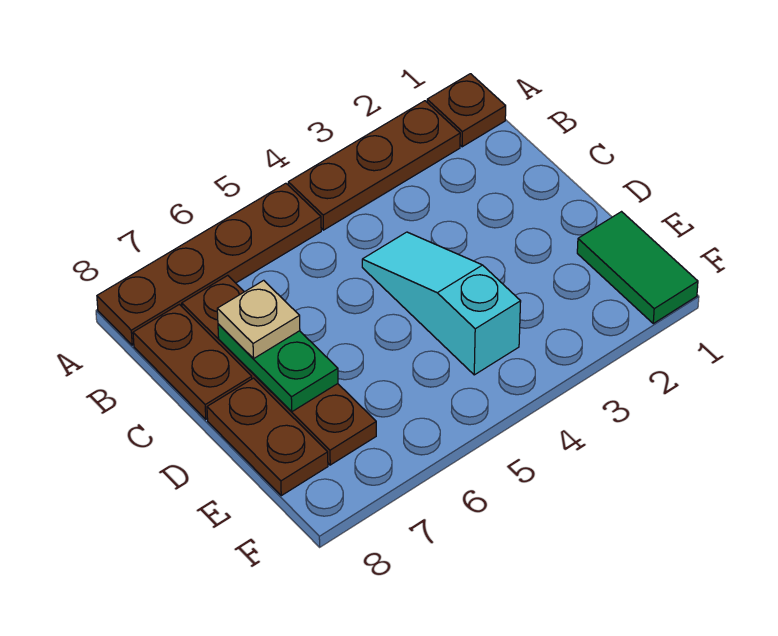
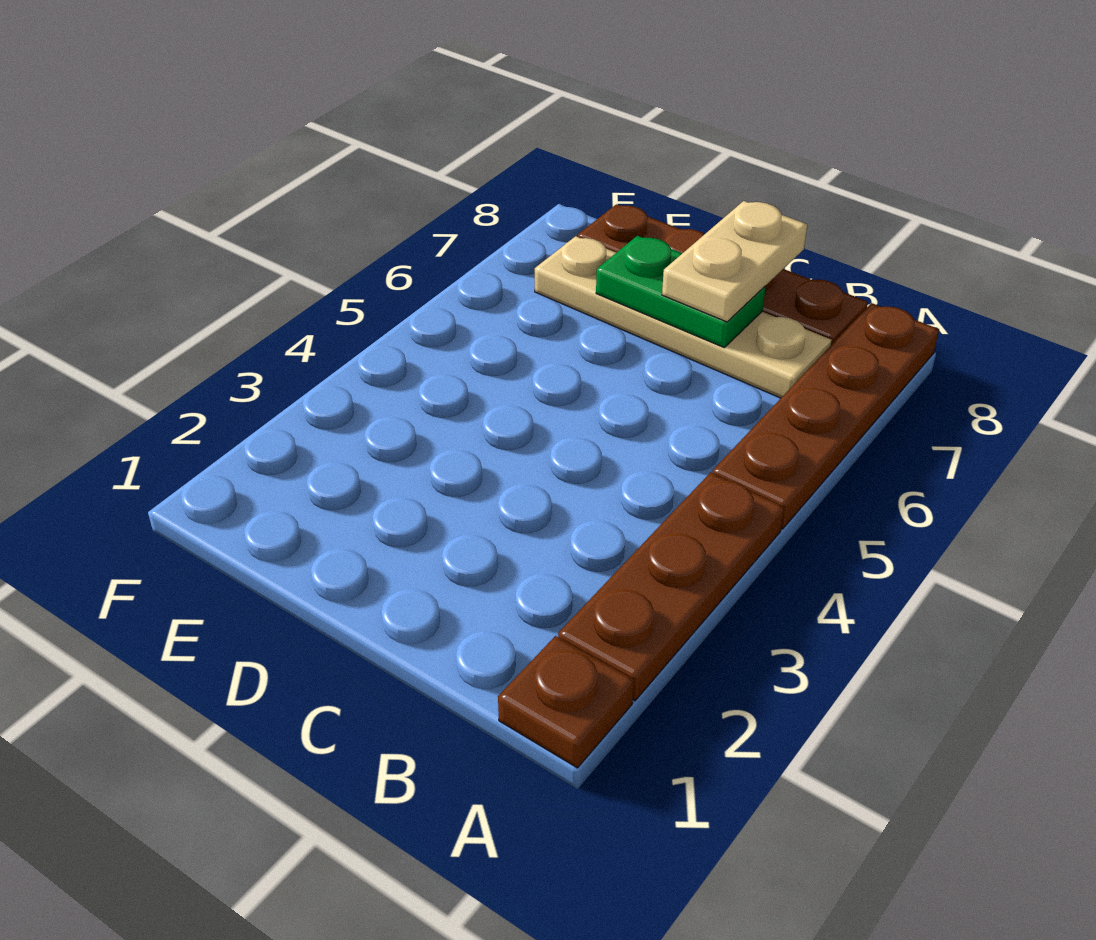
brown plate B7:E7 level 1 -> tan plate B7:E7 level 1
cyan slope C4:E4 level 1 top E -> none
tan plate C7 level 3 -> tan plate C7:C8 level 3
green tile E1:F1 level 1 -> none

